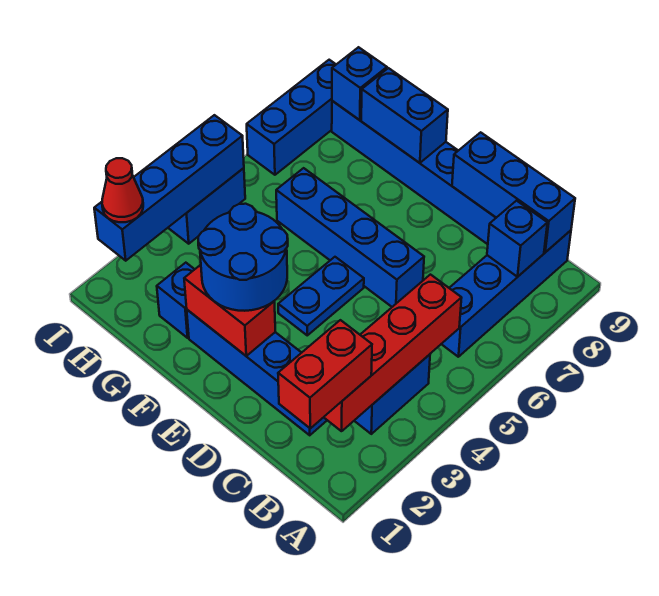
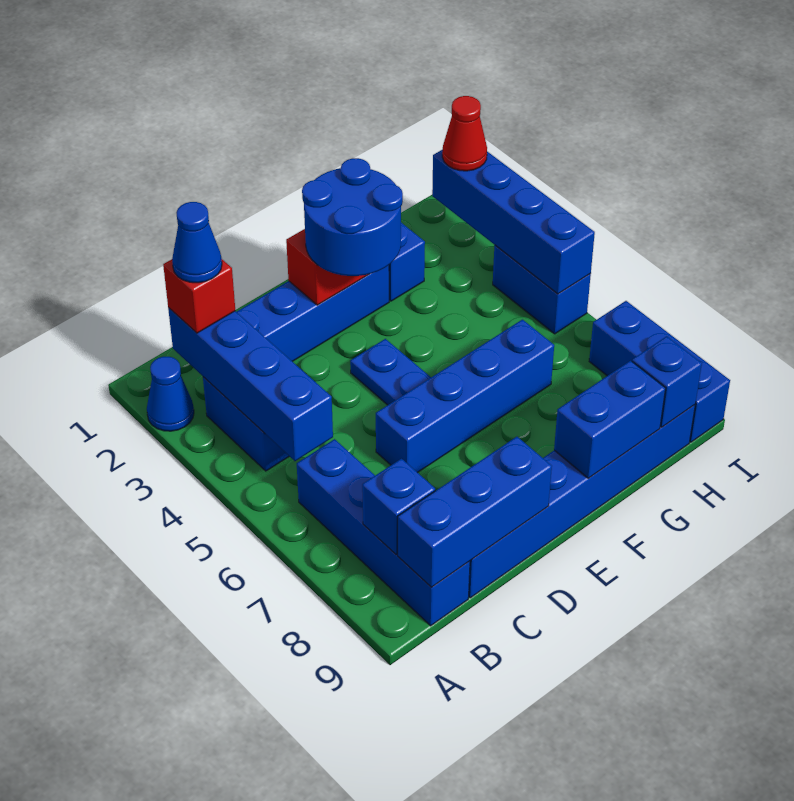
none -> blue cone A2 level 1
red brick B1:B2 level 3 -> red brick B2 level 3
red brick B2:B5 level 2 -> blue brick B2:B5 level 2
none -> blue cone B2 level 4

